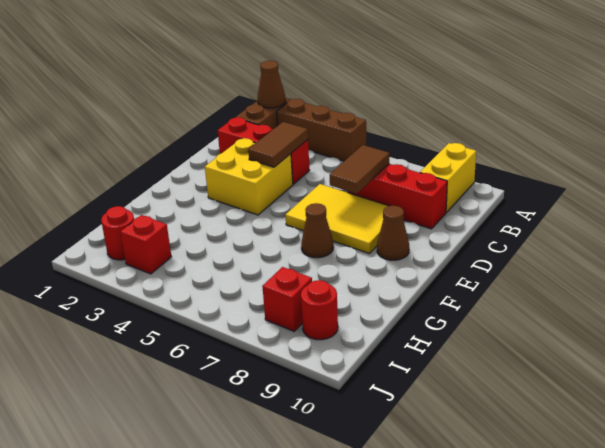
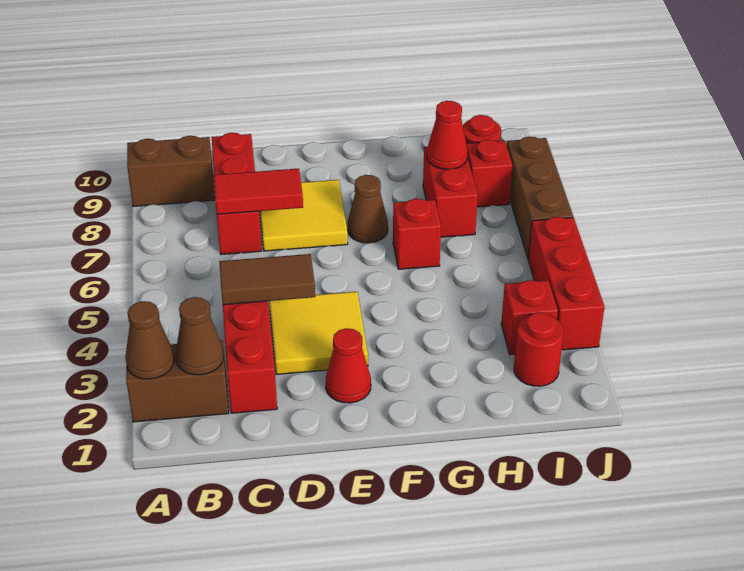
brown brick A3:A5 level 1 -> brown brick J6:J8 level 1
yellow brick A9:B9 level 1 -> brown brick A9:B9 level 1
brown tile C7:D7 level 2 -> red tile C7:D7 level 2
yellow brick D3:E4 level 1 -> yellow tile D3:E4 level 1
yellow tile D6:E8 level 1 -> yellow tile D7:E8 level 1
none -> red cone E2 level 1
brown cone E9 level 1 -> brown cone B2 level 2
none -> red brick G6 level 1
none -> red brick H7:H8 level 1
none -> red cone H8 level 2
none -> red brick J3:J5 level 1

